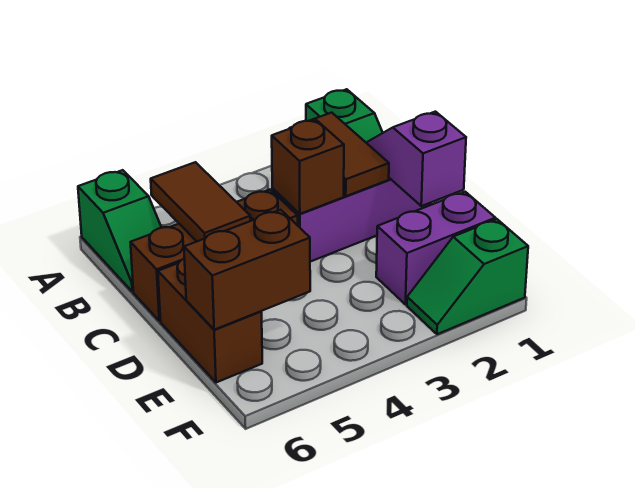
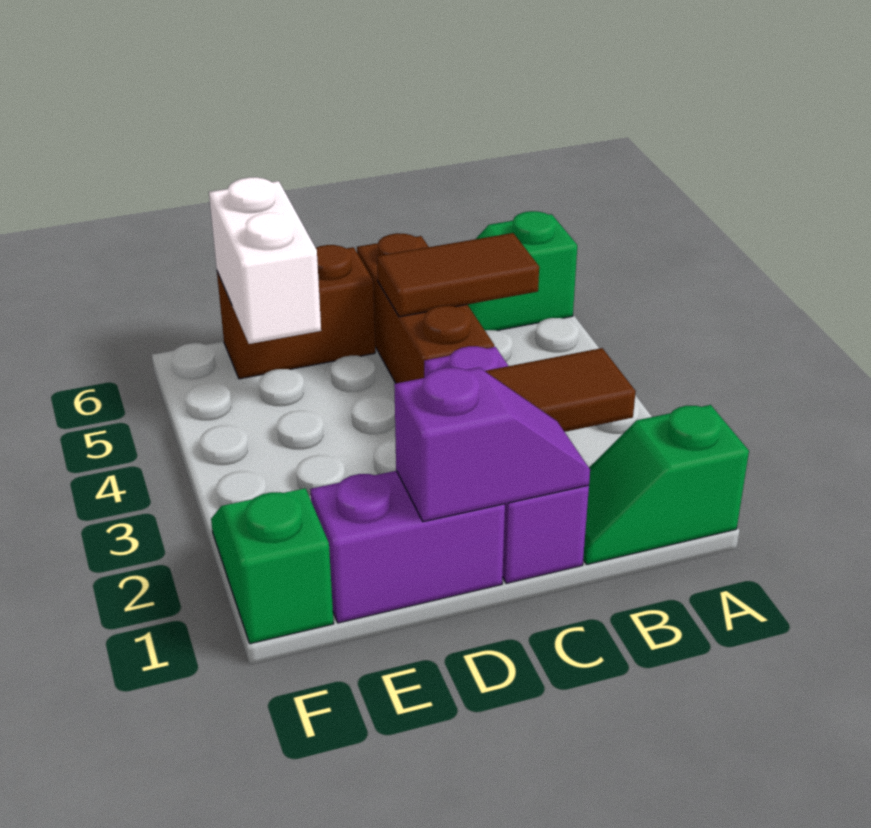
brown brick C3 level 2 -> none
purple brick E1:E2 level 1 -> purple brick D1:E1 level 1
brown brick E5:E6 level 2 -> white brick E5:E6 level 2

